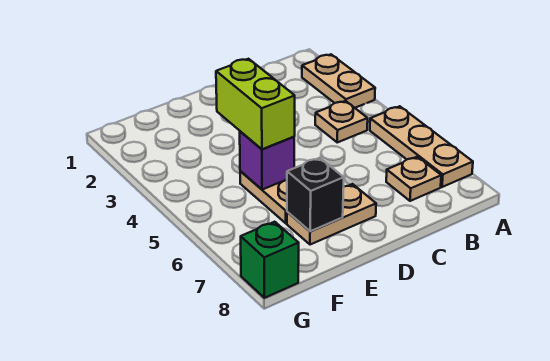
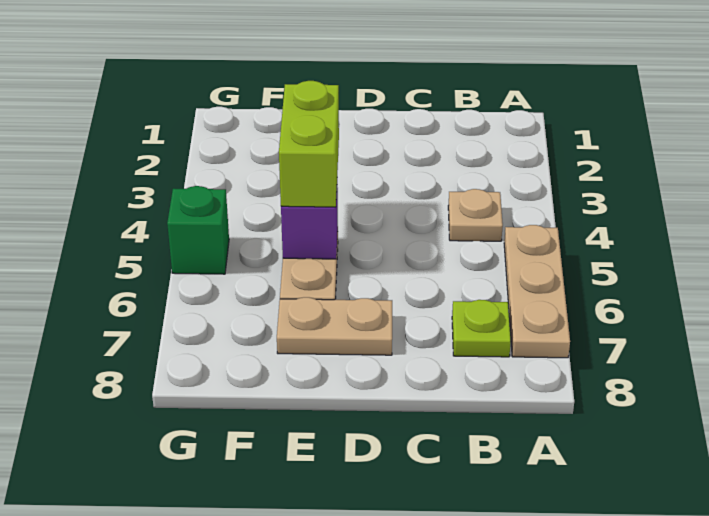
tan plate A2:A3 level 1 -> none
tan plate B7 level 1 -> lime plate B7 level 1
black brick E7 level 2 -> none
green brick G8 level 1 -> green brick G5 level 1

